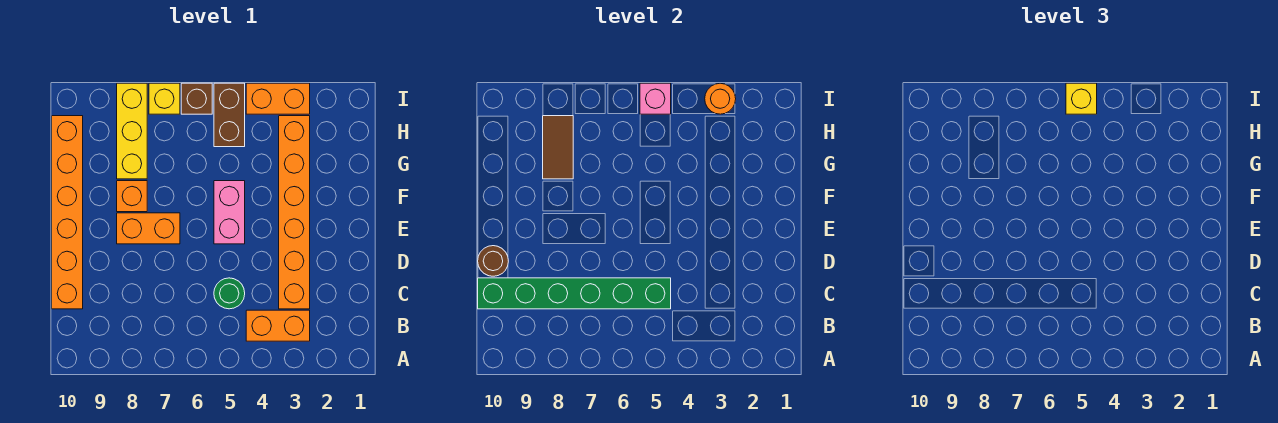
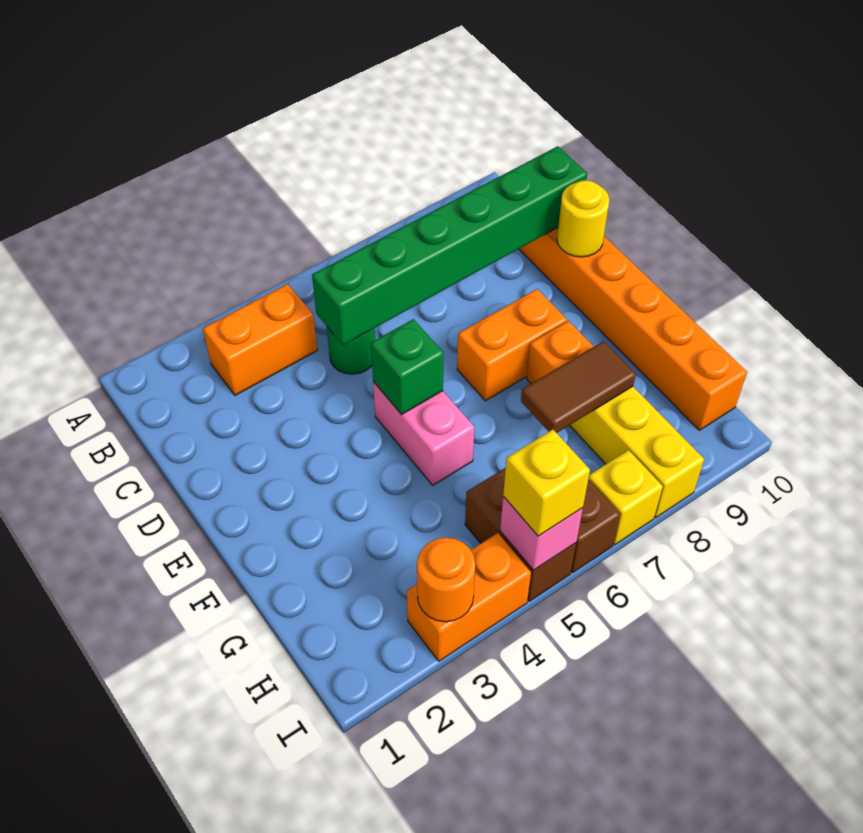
orange brick C3:H3 level 1 -> none
brown round brick D10 level 2 -> yellow round brick D10 level 2
none -> green brick E5 level 2
brown tile G8:H8 level 2 -> brown tile G7:G8 level 2

